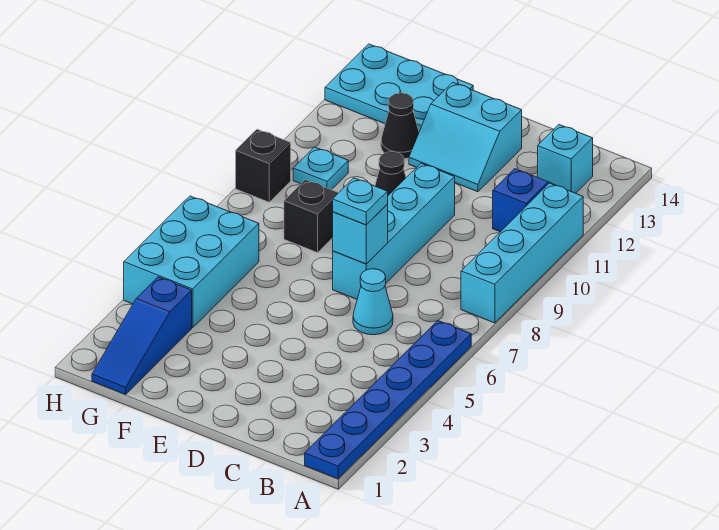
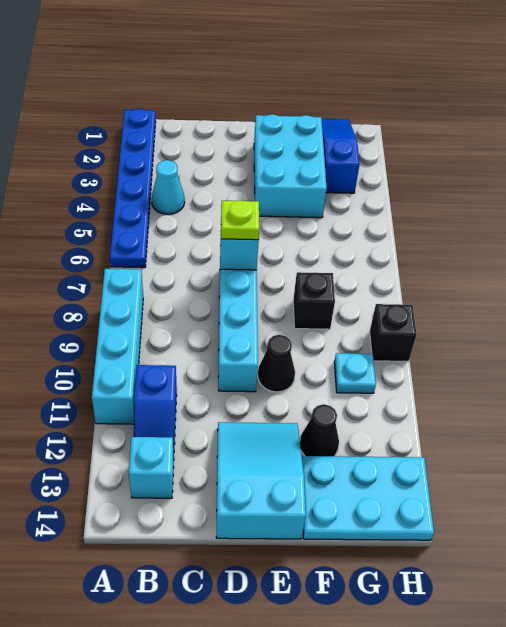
cyan cone C6 level 1 -> cyan cone B4 level 1
cyan plate D7 level 3 -> lime plate D7 level 3
cyan slope D12:E13 level 1 top 13 -> cyan slope D12:E14 level 1 top 14
cyan brick G4:H6 level 1 -> cyan brick E2:F4 level 1

